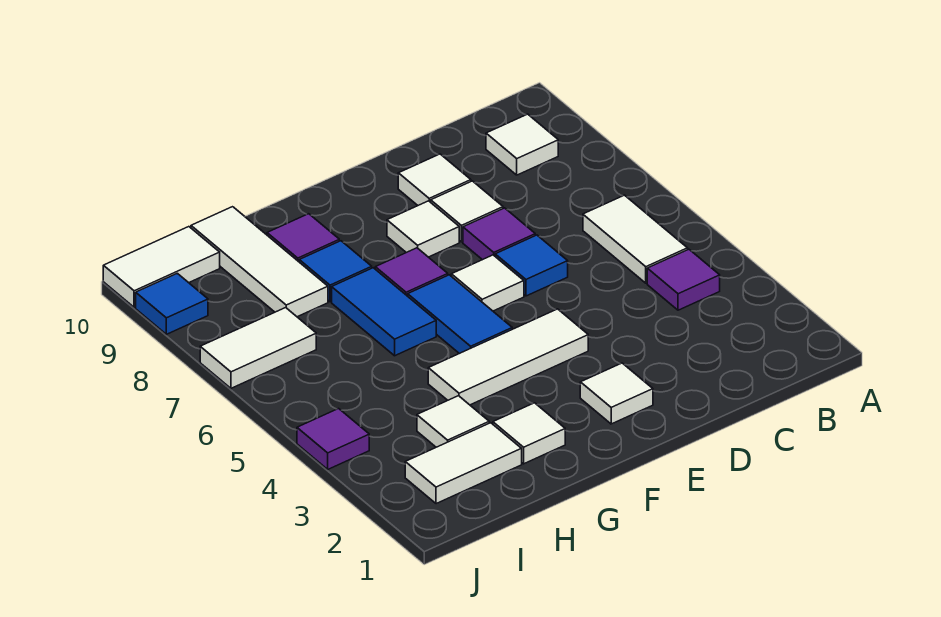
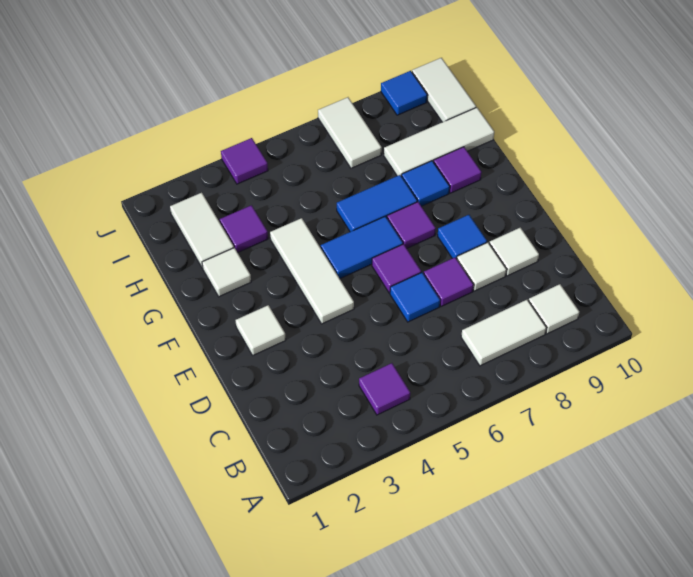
white tile B5:B6 level 1 -> white tile B7:B8 level 1
white tile E6 level 1 -> purple tile E6 level 1
white tile E8 level 1 -> blue tile E8 level 1
white tile H3 level 1 -> purple tile H3 level 1

